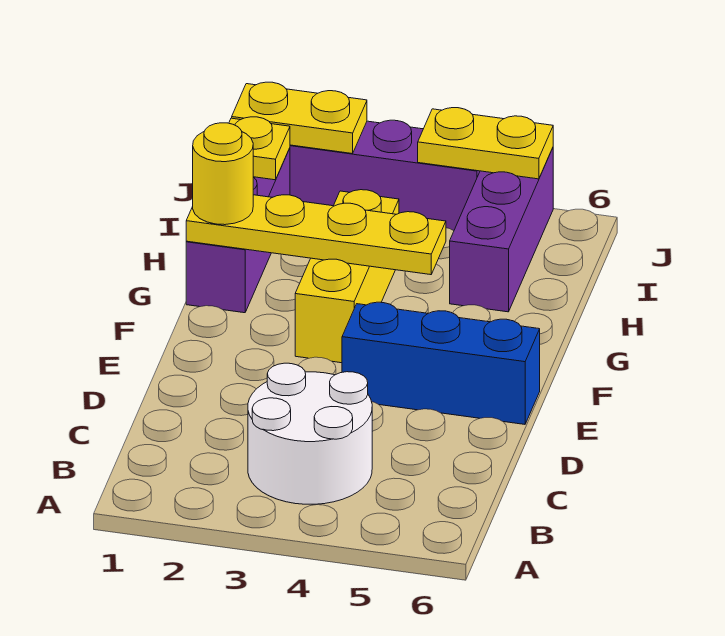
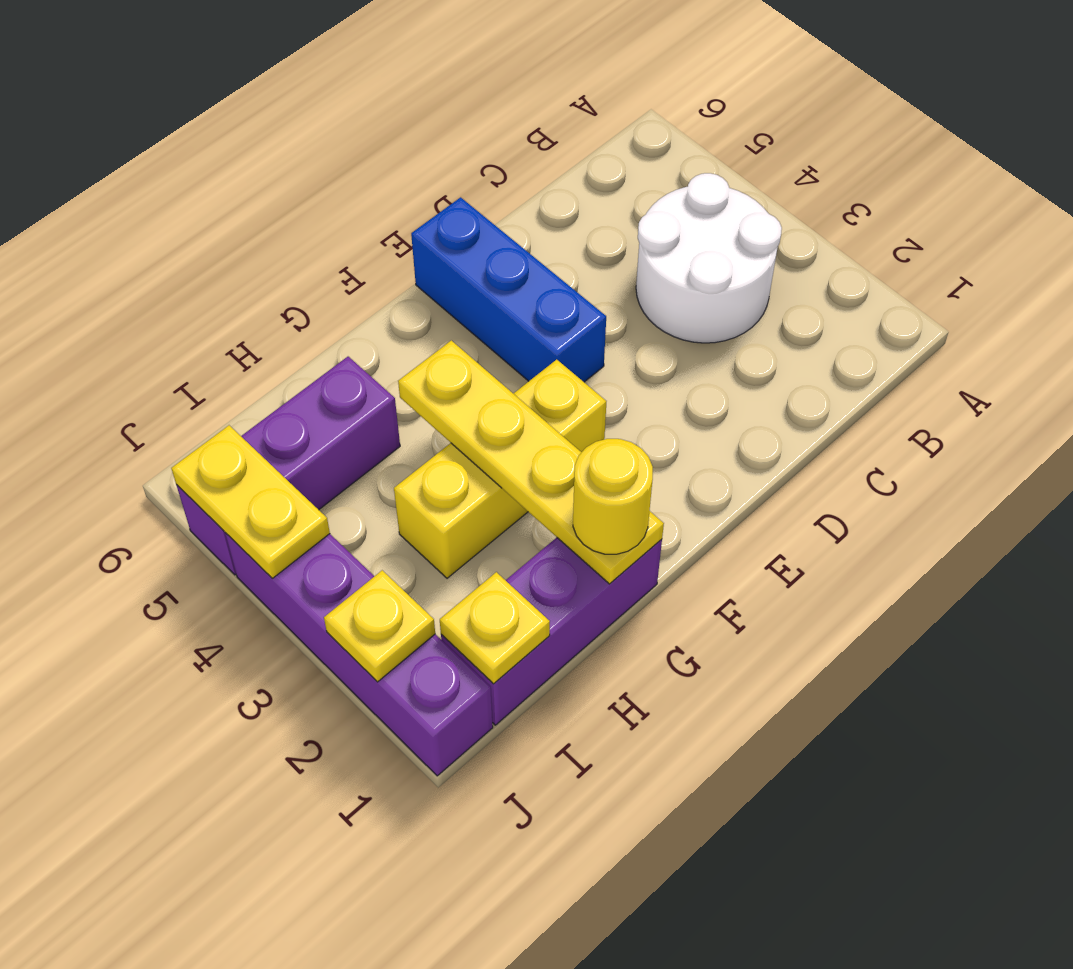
yellow plate J1:J2 level 2 -> yellow plate J2 level 2

